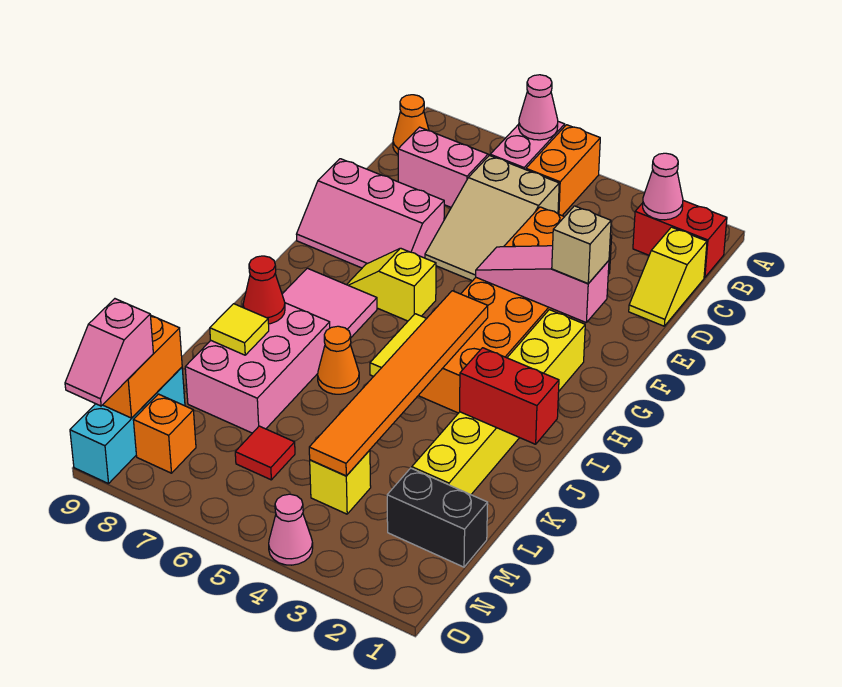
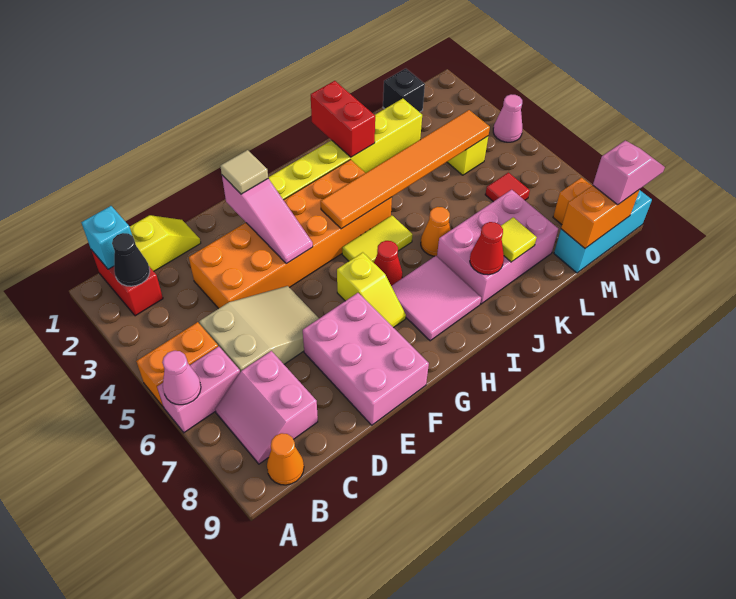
none -> cyan brick B1 level 2
pink cone B2 level 2 -> black cone B2 level 2
pink slope E7:F9 level 1 top E -> pink brick E7:F9 level 1
tan brick F2 level 3 -> tan tile F2 level 3
none -> red cone H6 level 1
black brick M1:M2 level 1 -> black brick M1 level 1

